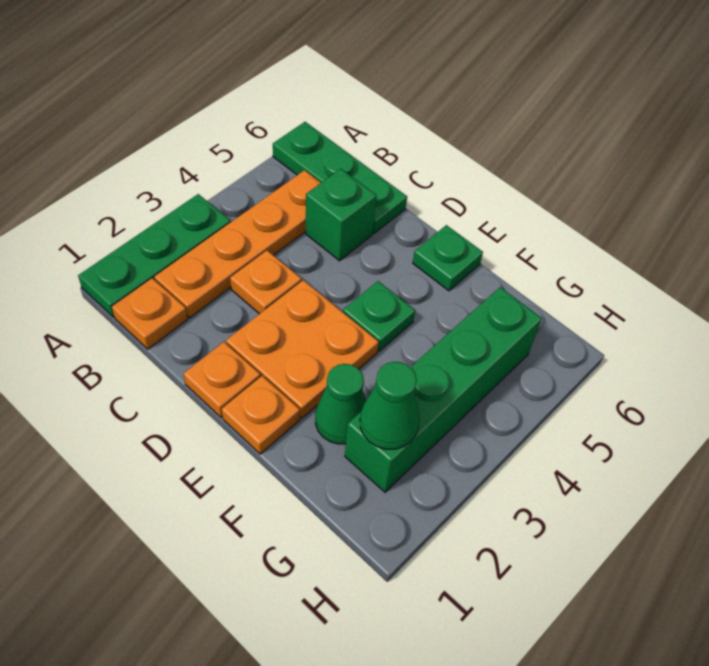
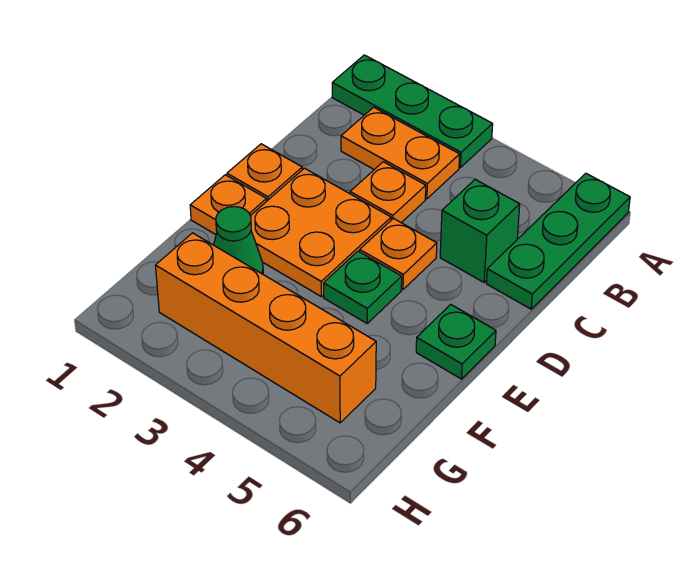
orange plate B1 level 1 -> orange plate D4 level 1
orange plate B2:B5 level 1 -> orange plate B2:B3 level 1
green brick G2:G5 level 1 -> orange brick G2:G5 level 1
green cone G2 level 2 -> none

